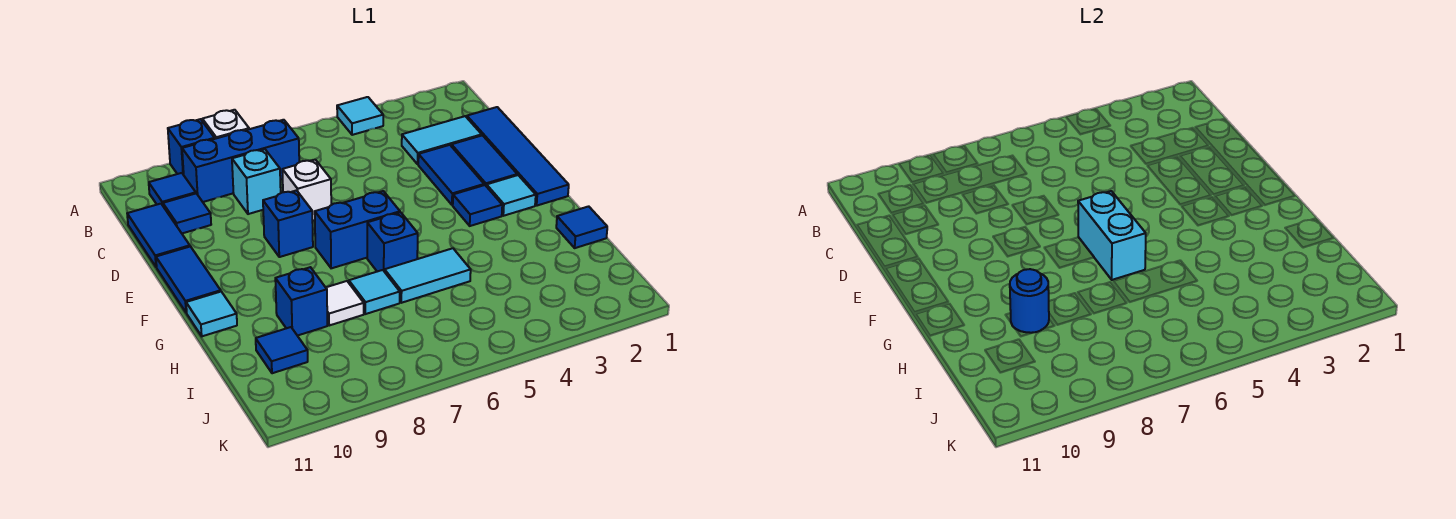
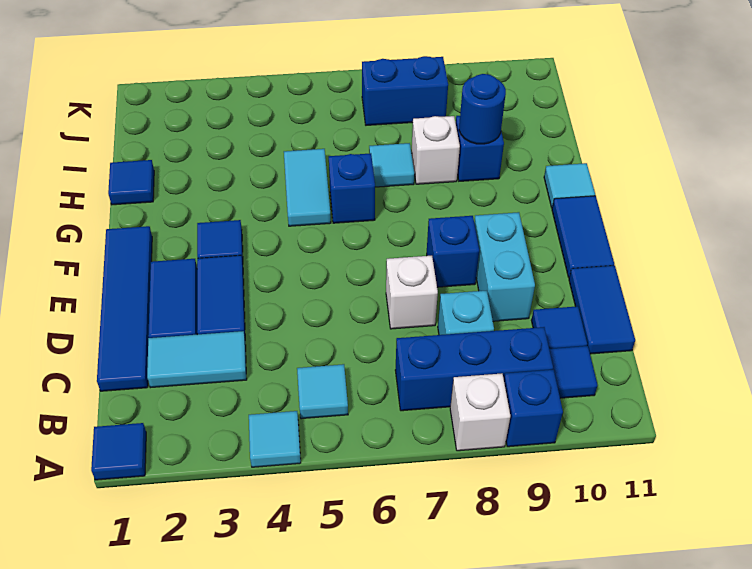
cyan tile F2 level 1 -> cyan tile B5 level 1
blue brick F6:F7 level 1 -> blue brick J7:J8 level 1
cyan brick F6:G6 level 2 -> cyan brick D9:E9 level 1
cyan tile H5:H6 level 1 -> cyan tile G5:H5 level 1
white tile H8 level 1 -> white brick H8 level 1
blue tile I10 level 1 -> blue tile A1 level 1

